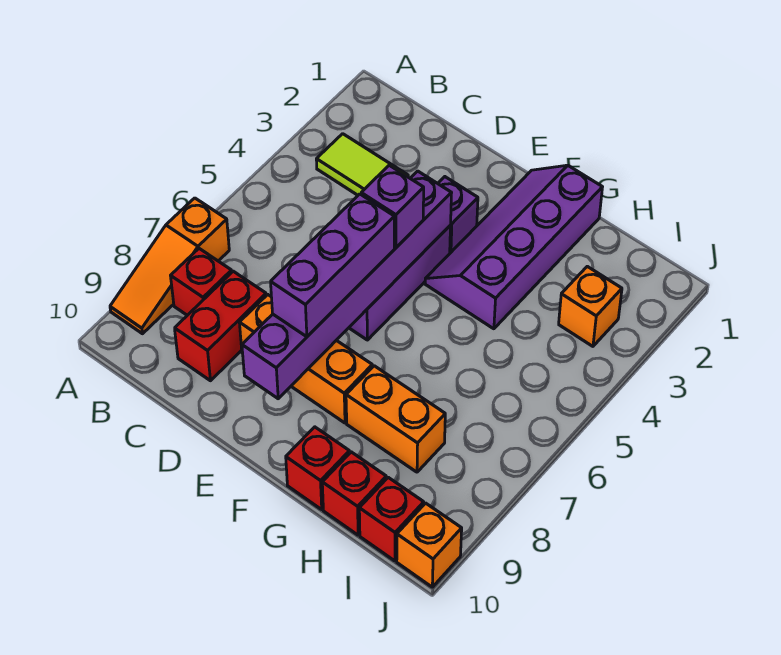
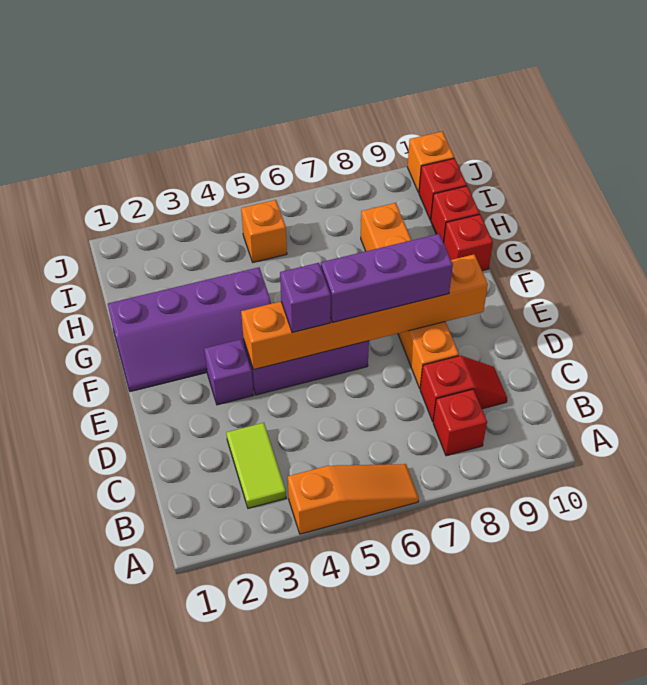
orange slope A7:A9 level 1 top 7 -> orange slope A4:A6 level 1 top 4
red brick C8:C9 level 1 -> red slope C8:C9 level 1 top 8
purple brick E4:E9 level 2 -> orange brick E4:E9 level 2
orange brick I3 level 1 -> orange brick I5 level 1

